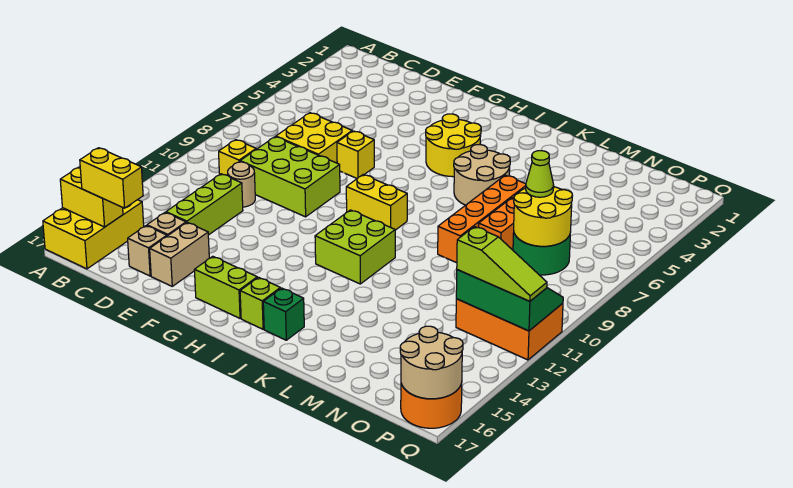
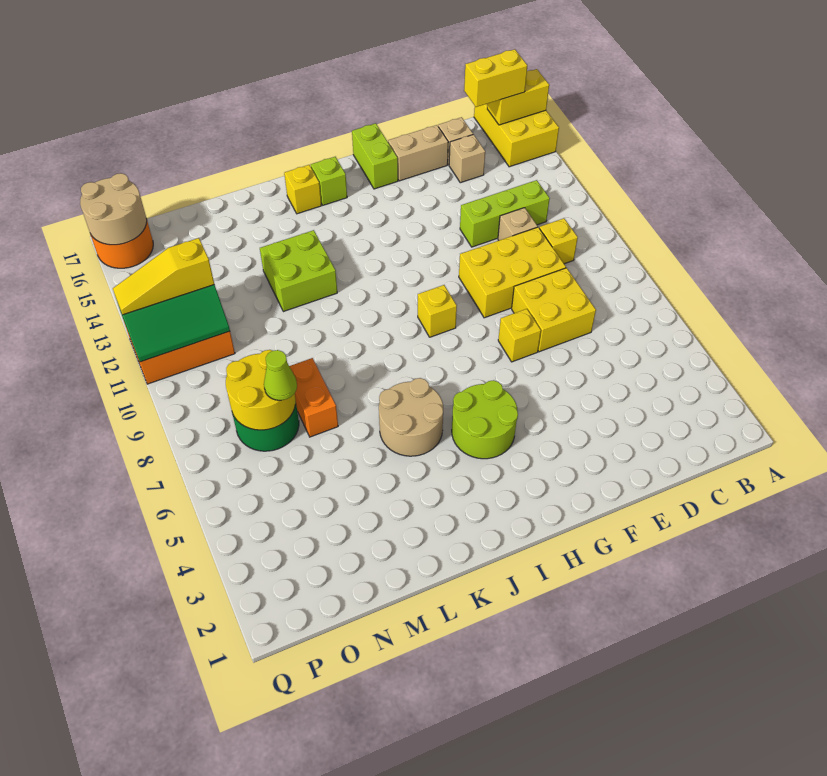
lime brick D9:F10 level 1 -> yellow brick D9:F10 level 1
tan round brick D11 level 1 -> tan brick D11 level 1
lime brick D12:D14 level 1 -> lime brick C12:E12 level 1
tan brick E15:E16 level 1 -> tan brick E16:F16 level 1
lime brick G16:H16 level 1 -> lime brick G16:G17 level 1
yellow round brick H4:I5 level 1 -> lime round brick H4:I5 level 1
yellow brick H9:I9 level 1 -> yellow brick H9 level 1
lime brick I11:J12 level 1 -> lime brick K12:L13 level 1
green brick J16 level 1 -> yellow brick J16 level 1
orange brick L6:L9 level 1 -> none
lime slope O12:Q12 level 3 top O -> yellow slope O12:Q12 level 3 top O

